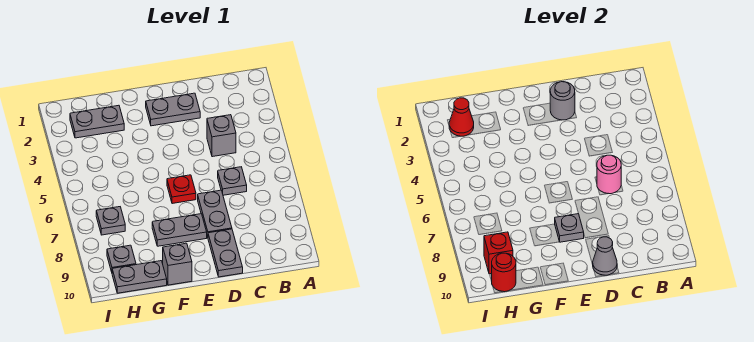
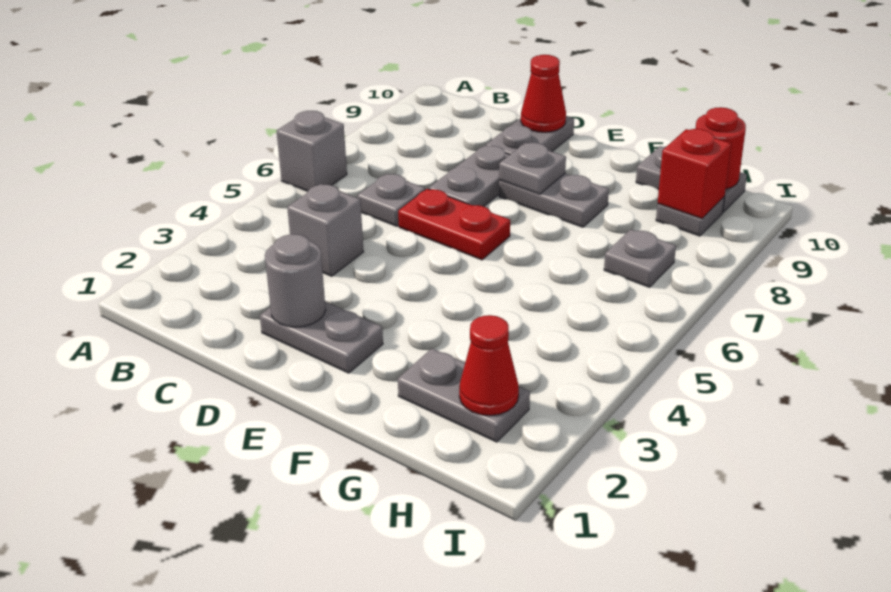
pink round brick C6 level 2 -> none
grey cone D10 level 2 -> red cone D10 level 2
red plate E6 level 1 -> red plate D6:E6 level 1
grey brick F10 level 1 -> grey brick A6 level 1

